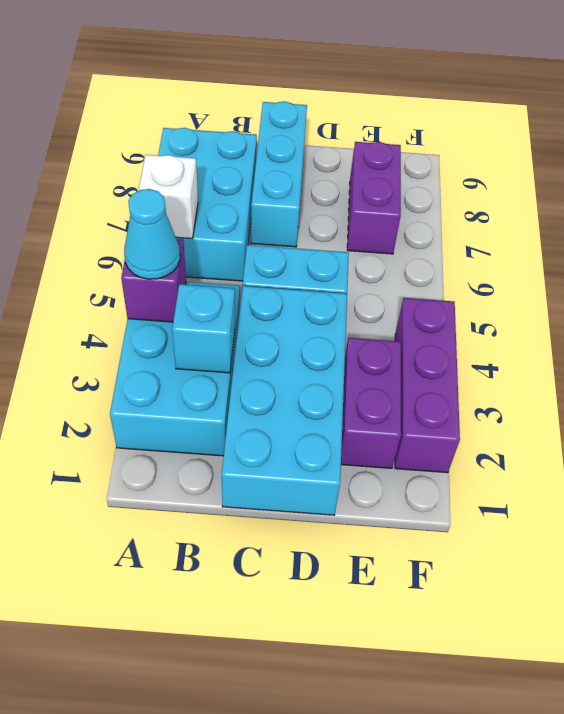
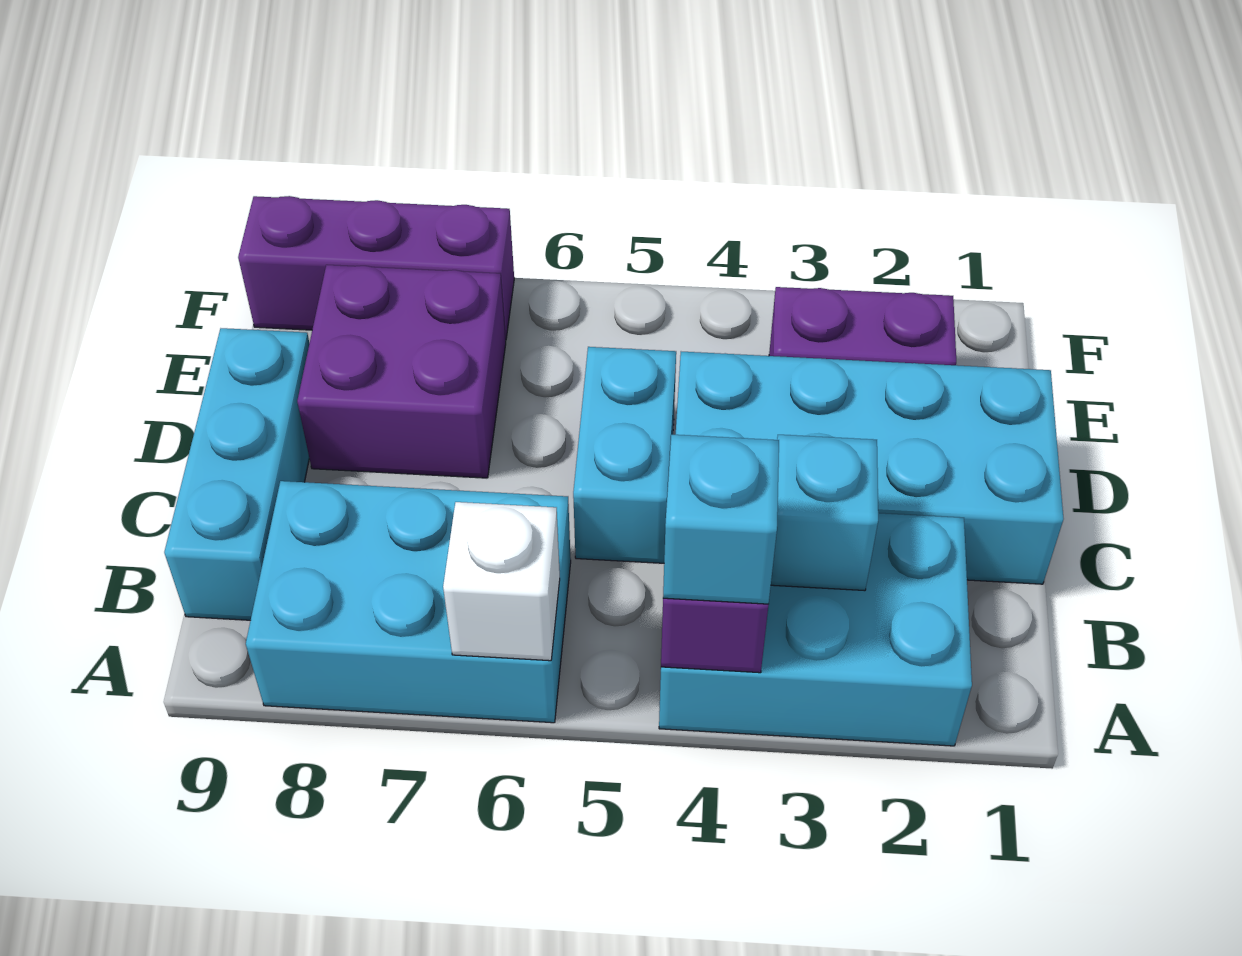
cyan cone A4 level 3 -> cyan brick A4 level 3
cyan brick C7:C9 level 1 -> cyan brick B9:D9 level 1
purple brick E7:E8 level 1 -> purple brick D7:E8 level 1
purple brick F2:F4 level 1 -> purple brick F7:F9 level 1

